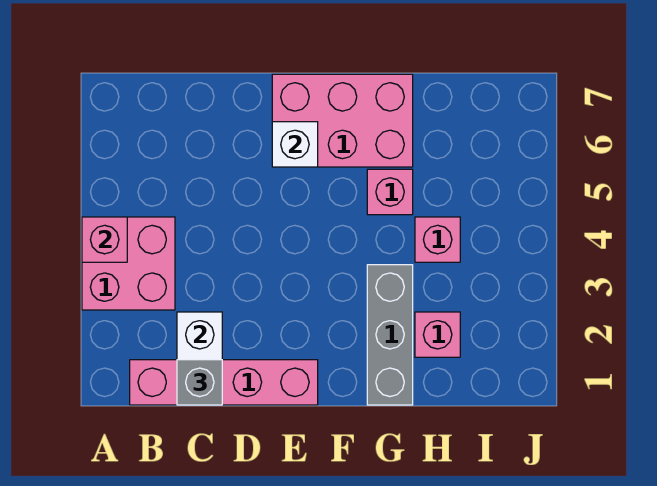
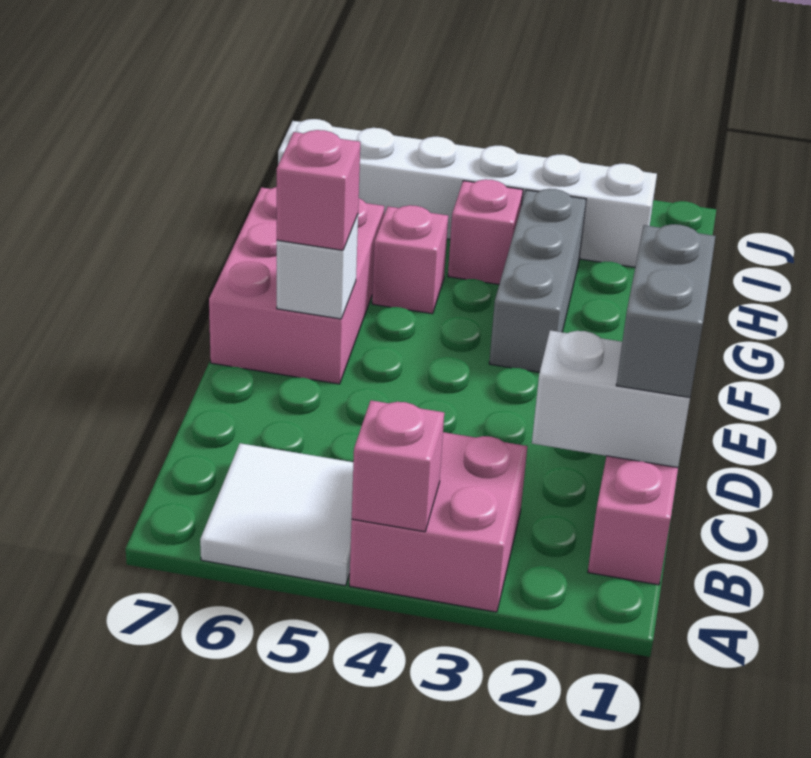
none -> white tile A5:B6 level 1
grey brick C1 level 3 -> grey brick C1:D1 level 3
grey brick G1:G3 level 1 -> grey brick F3:H3 level 1
pink brick H2 level 1 -> pink brick E6 level 3
none -> white brick I2:I7 level 1

